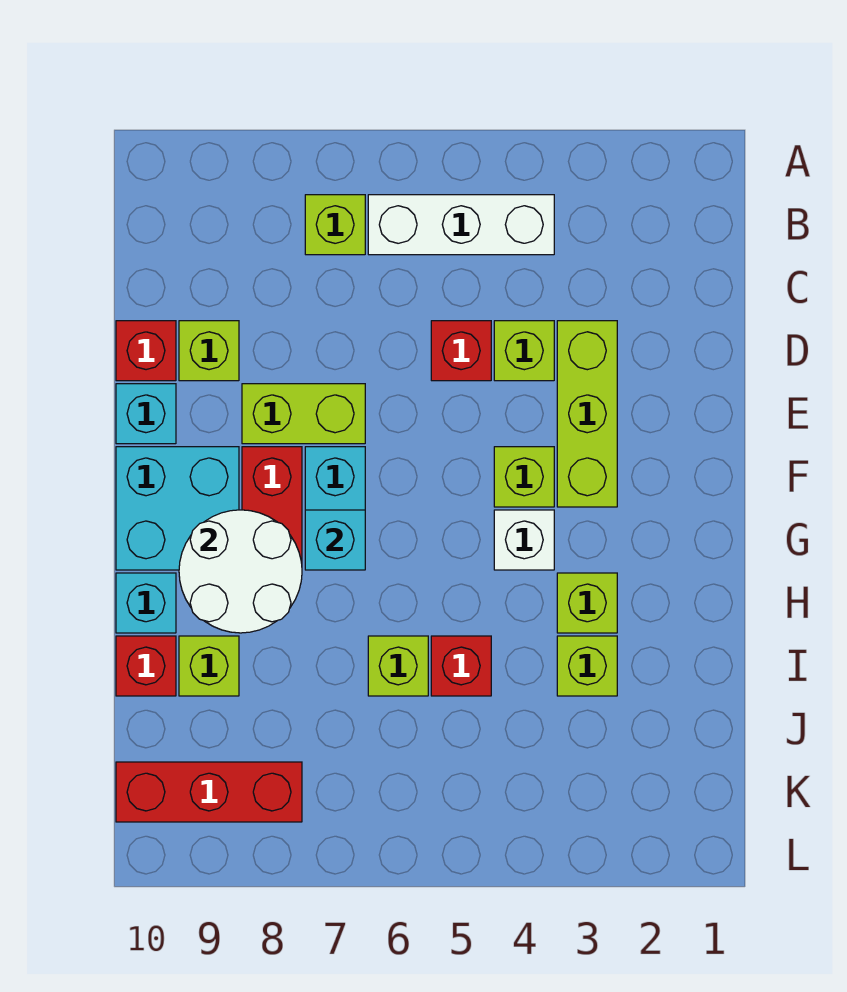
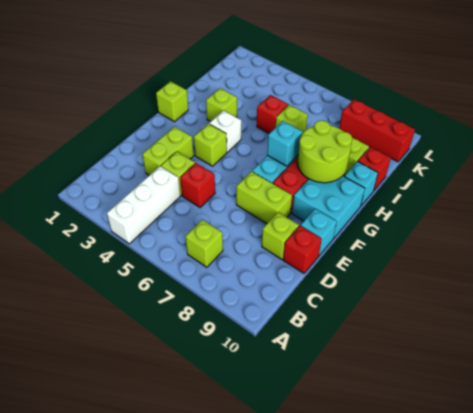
white brick B4:B6 level 1 -> white brick A4:C4 level 1
lime brick D3:F3 level 1 -> lime brick D3:E3 level 1
white round brick G8:H9 level 2 -> lime round brick G8:H9 level 2
lime brick I3 level 1 -> lime brick G1 level 1

